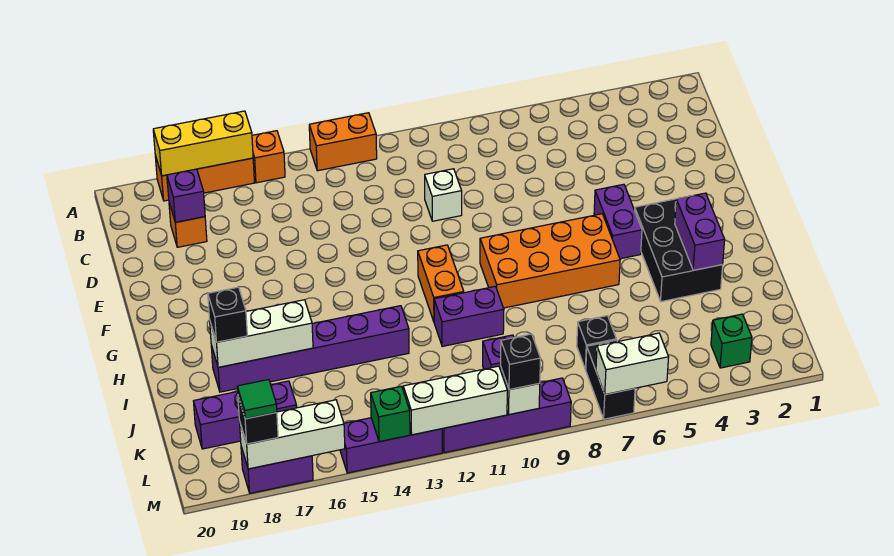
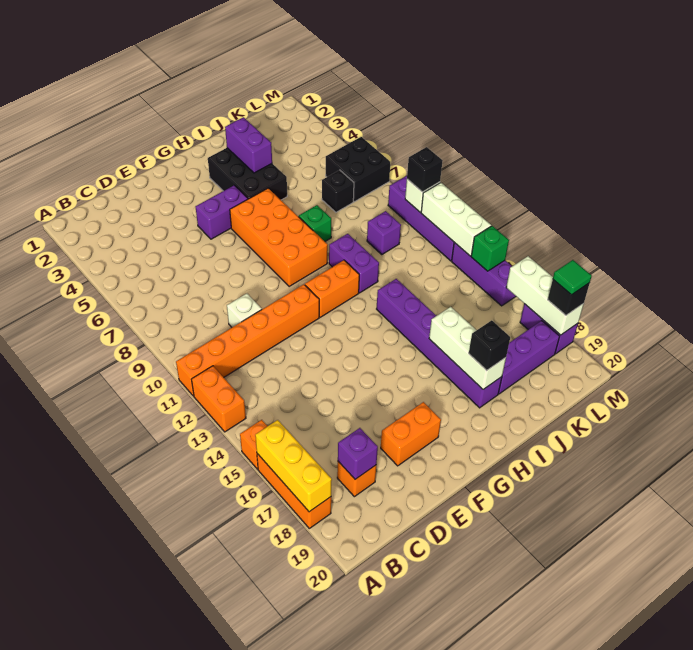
none -> orange brick A11:F11 level 1
none -> orange brick E18:F18 level 1
black brick G3:I4 level 1 -> black brick H3:I5 level 1
purple brick H3:I3 level 2 -> purple brick I3:I4 level 2
purple brick K17:K19 level 1 -> purple brick J18:L18 level 1
green brick L3 level 1 -> green brick I8 level 1
black brick L7:M7 level 1 -> black brick L6:M7 level 1
white brick M6:M7 level 2 -> none

